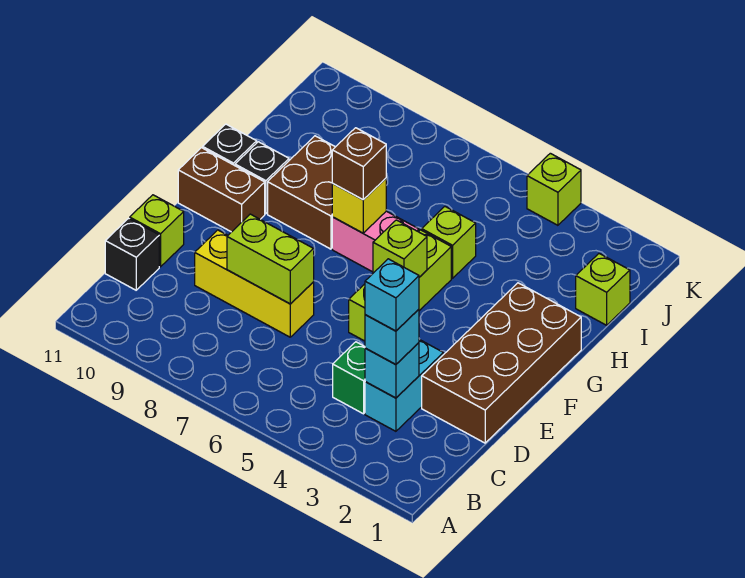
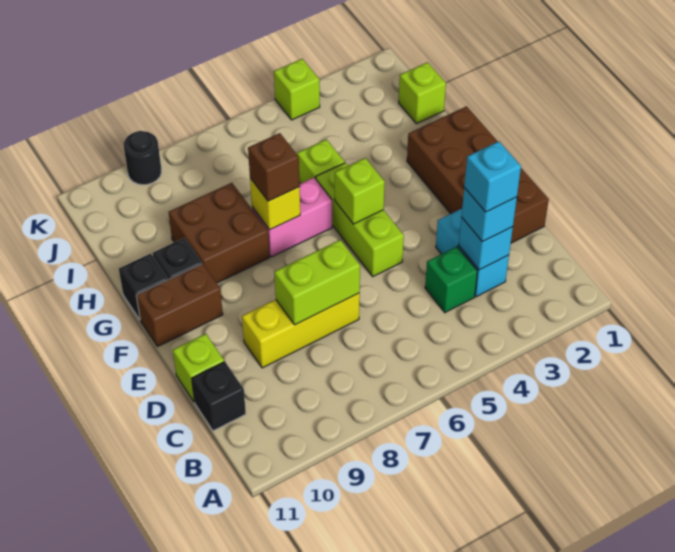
none -> black round brick K9 level 1

